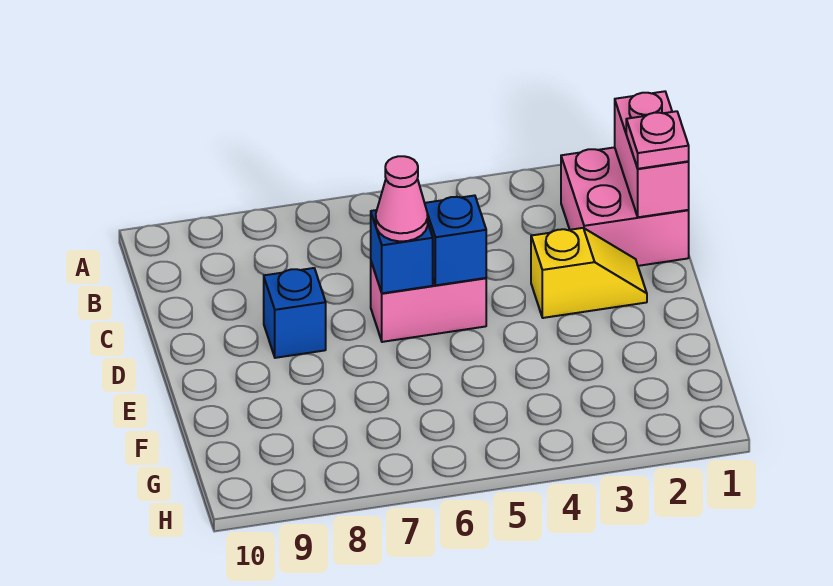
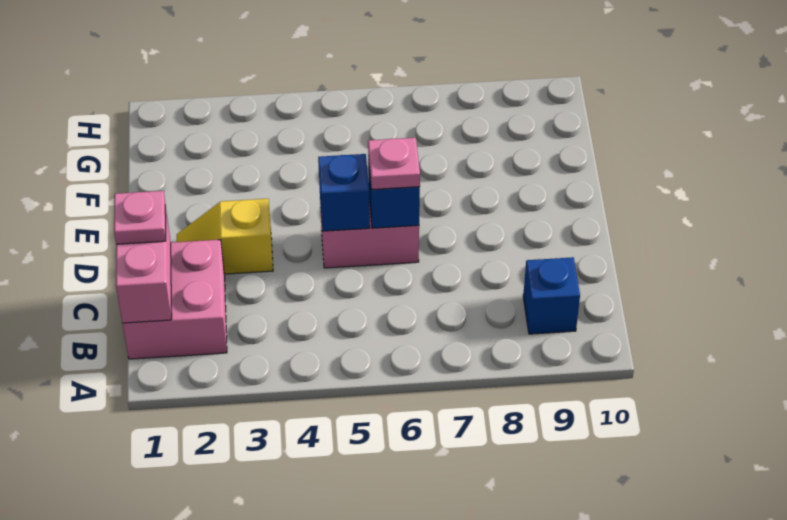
pink cone D6 level 3 -> pink plate D6 level 3
blue brick D8 level 1 -> blue brick B9 level 1

